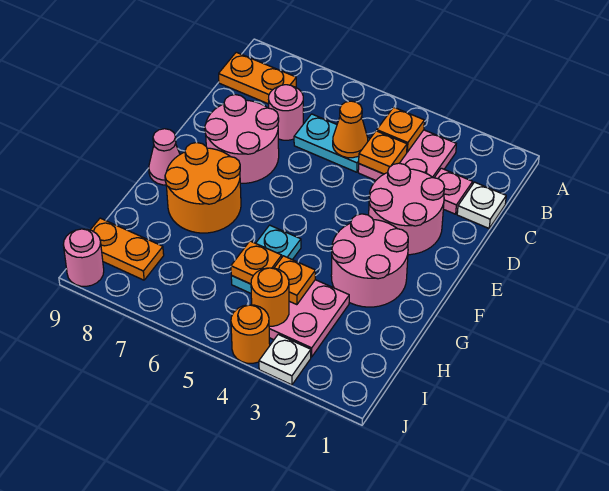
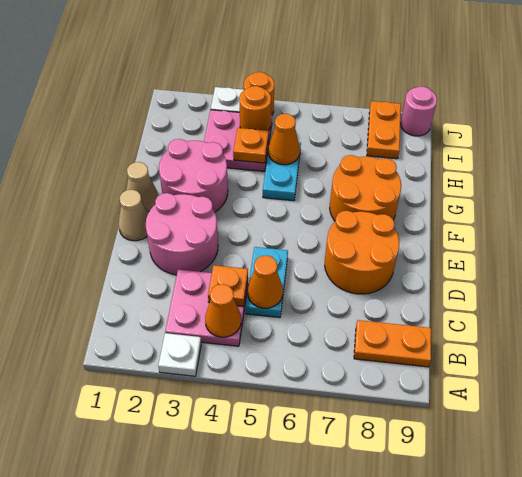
orange plate B4 level 2 -> orange cone B4 level 2
white plate C1 level 1 -> white plate A3 level 1
pink plate C2 level 1 -> none
cyan plate C5:C6 level 1 -> cyan plate C5:D5 level 1
pink round brick C7 level 1 -> none
pink round brick D7:E8 level 1 -> orange round brick D7:E8 level 1
none -> tan cone E1 level 1
none -> tan cone F1 level 1
pink cone F9 level 1 -> none
orange plate H5 level 2 -> orange cone H5 level 2
orange plate I8:I9 level 1 -> orange plate I8:J8 level 1

